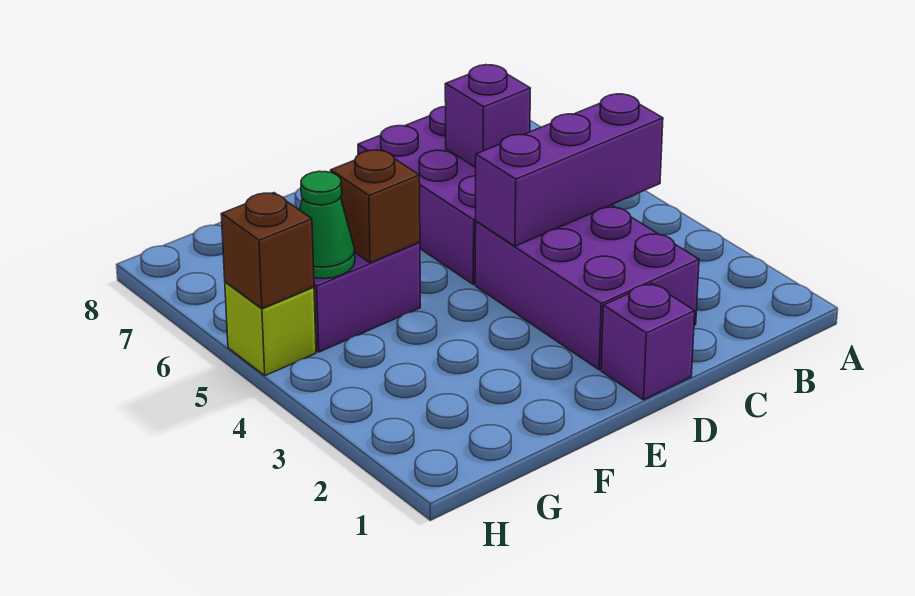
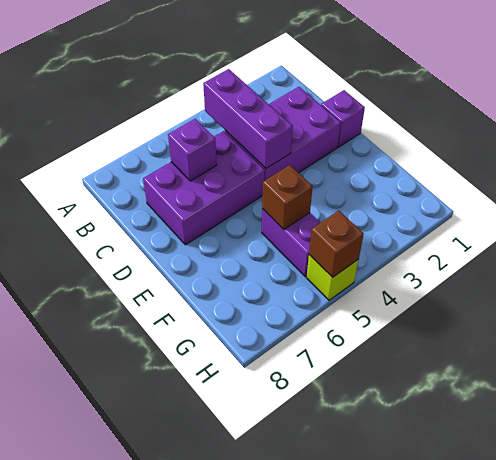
green cone G5 level 2 -> none

